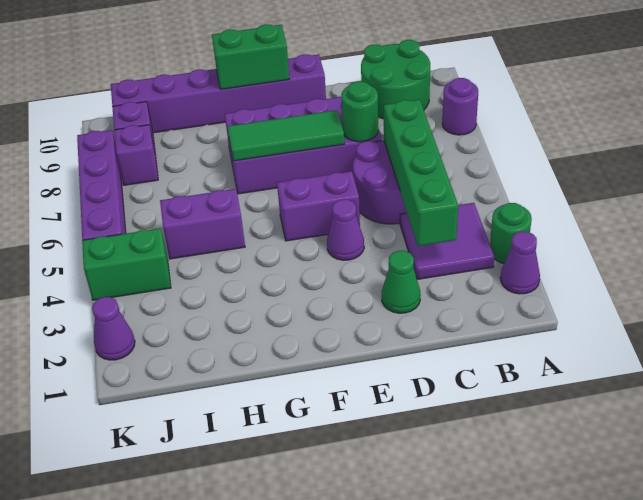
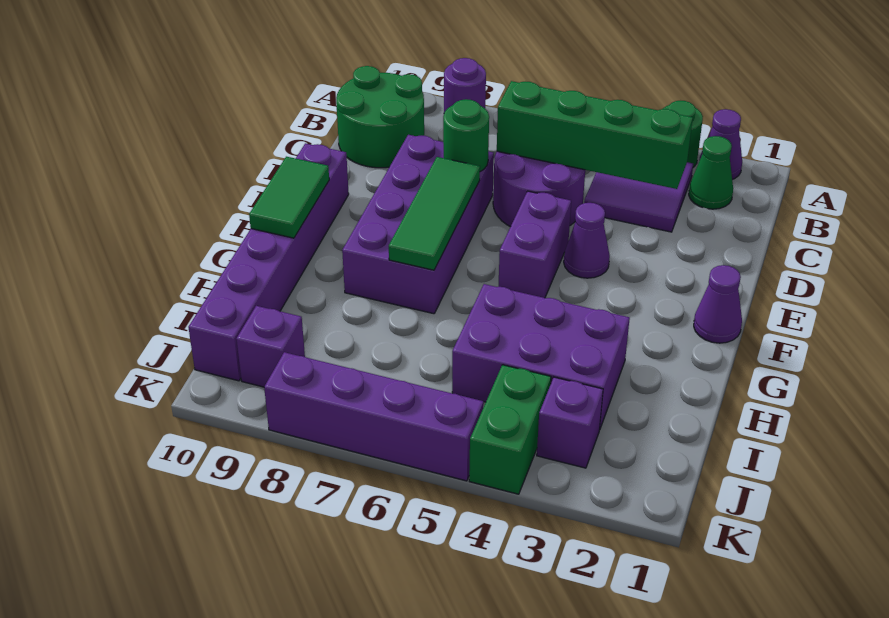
green cone D2 level 1 -> green cone B2 level 1
green brick F10:G10 level 2 -> green tile F10:G10 level 2
purple brick H5:I5 level 1 -> purple brick H3:I5 level 1
purple brick J8 level 1 -> purple brick J3 level 1
purple cone K2 level 1 -> purple cone F1 level 1

